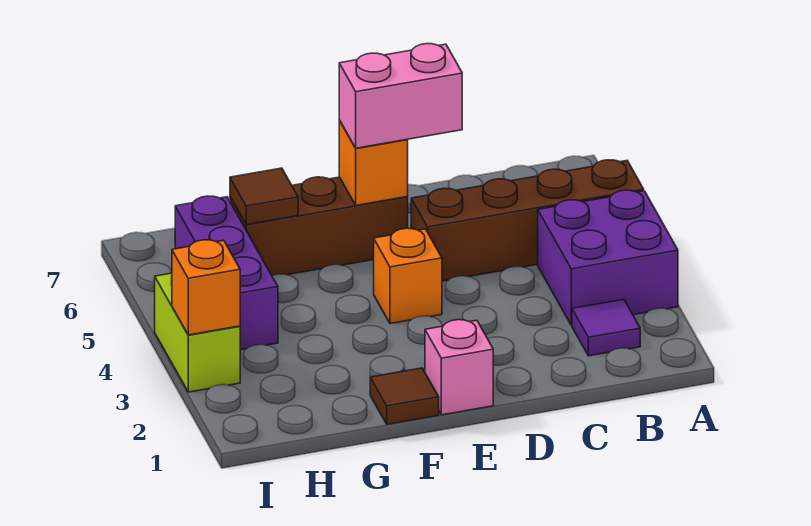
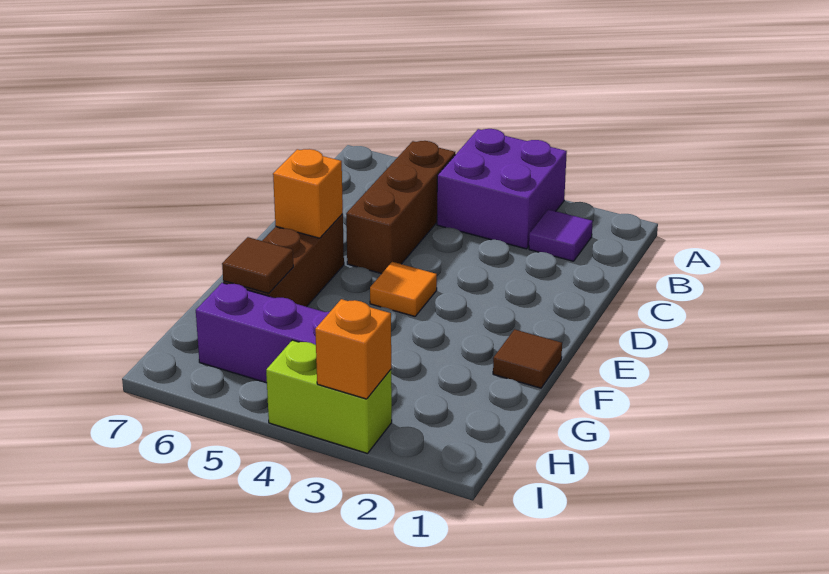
brown brick A5:D5 level 1 -> brown brick B5:D5 level 1
pink brick D6:E6 level 3 -> none
pink brick E1 level 1 -> none
orange brick E4 level 1 -> orange tile E4 level 1

